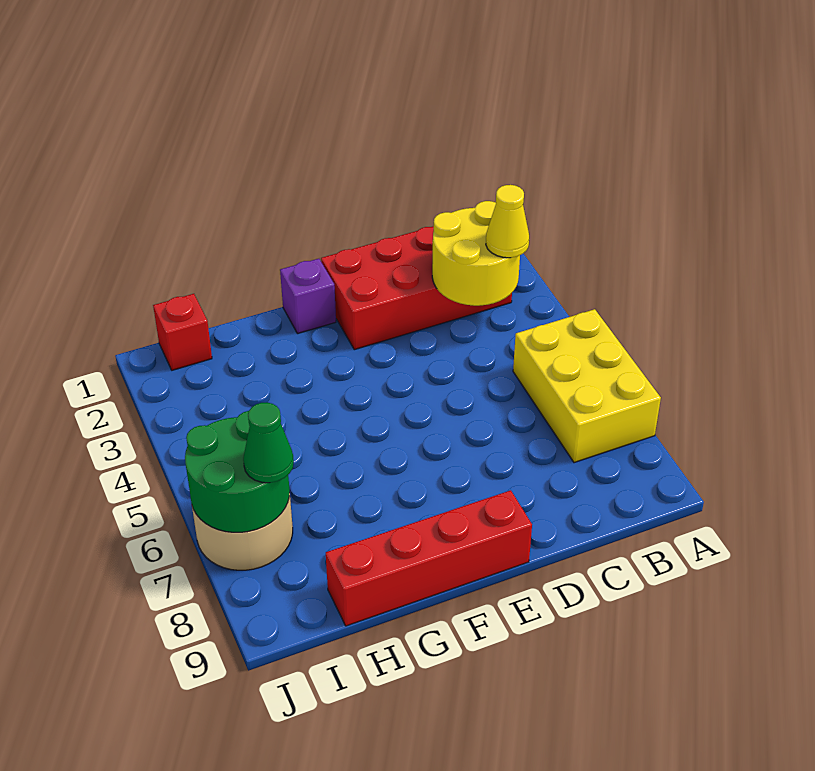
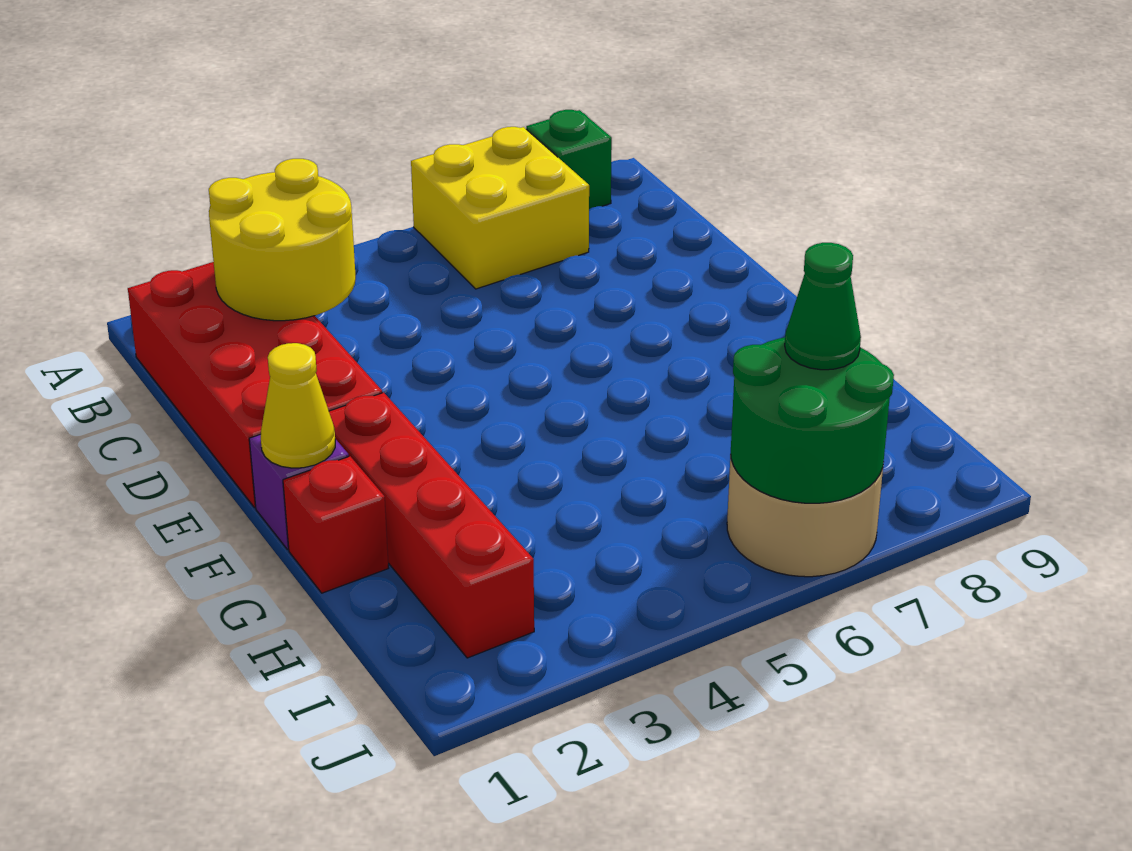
yellow brick A5:B7 level 1 -> yellow brick A6:B7 level 1
none -> green brick A8 level 1
yellow cone B3 level 3 -> yellow cone F1 level 2
red brick E9:H9 level 1 -> red brick F2:I2 level 1
red brick I1 level 1 -> red brick G1 level 1

